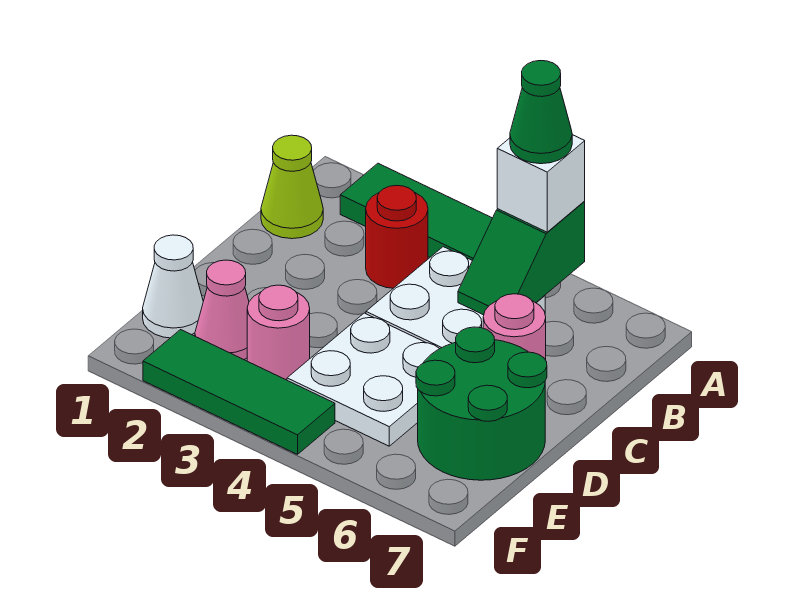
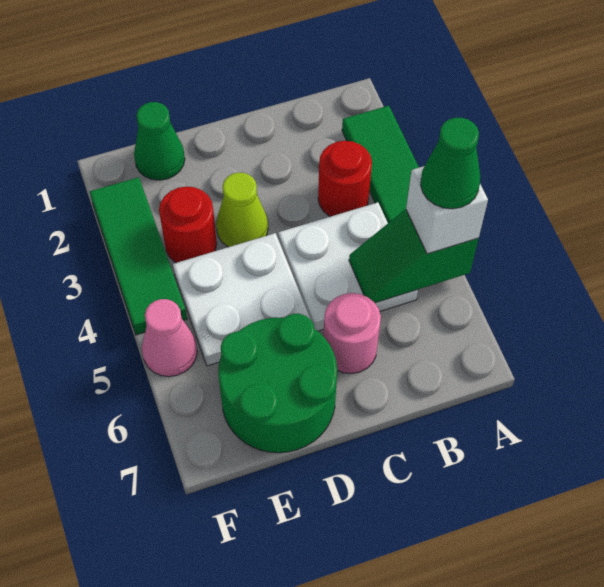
lime cone B1 level 1 -> lime cone D3 level 1
white cone E1 level 1 -> green cone E1 level 1
pink cone E2 level 1 -> pink cone F5 level 1
pink round brick E3 level 1 -> red round brick E3 level 1

